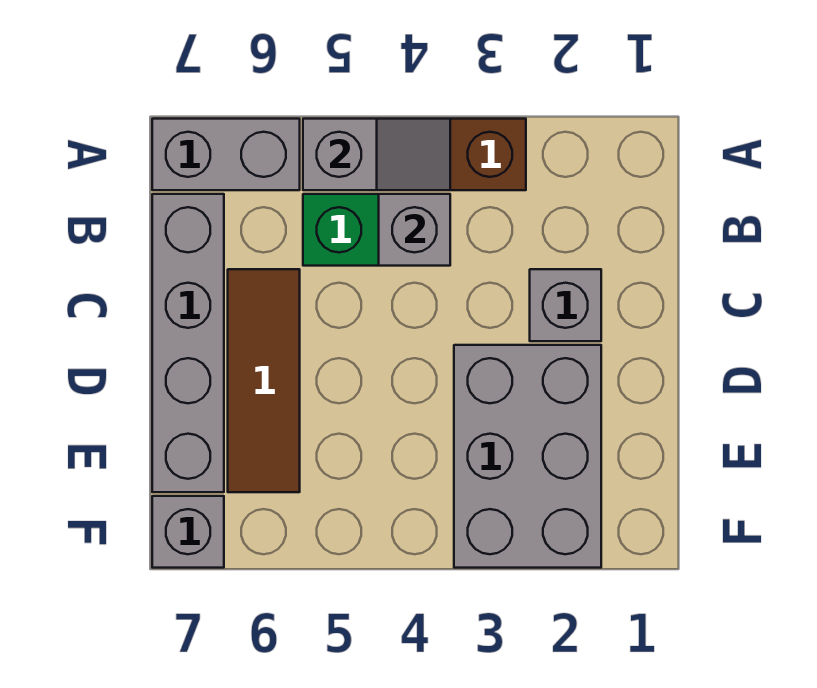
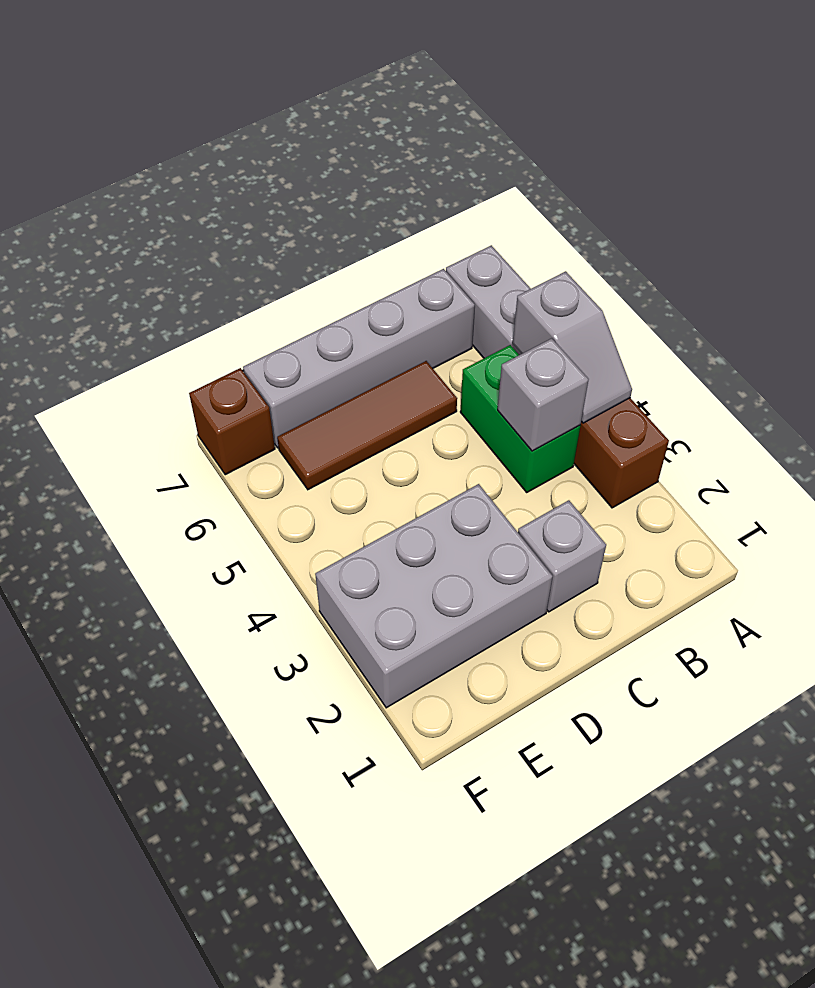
grey brick F7 level 1 -> brown brick F7 level 1

